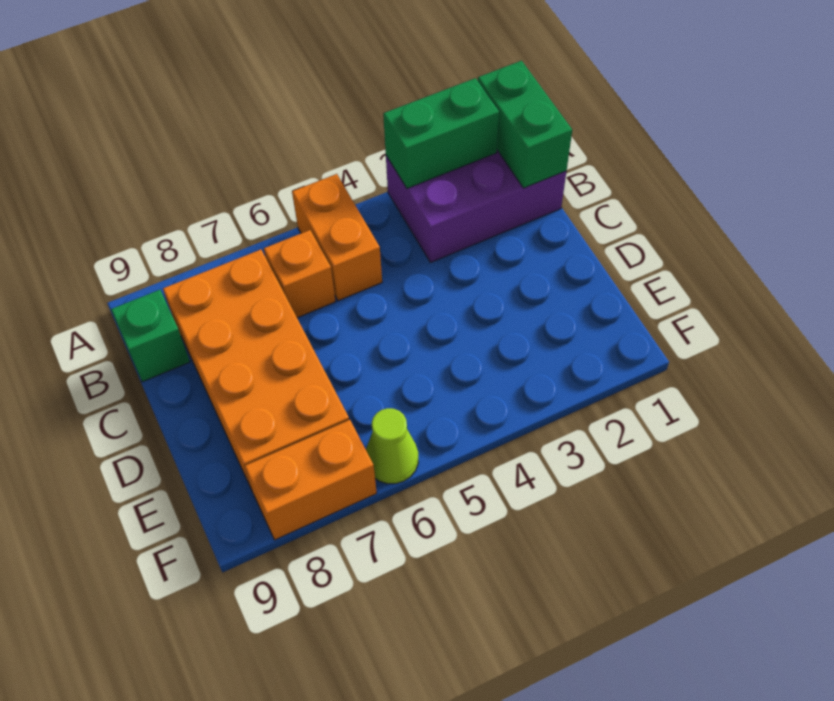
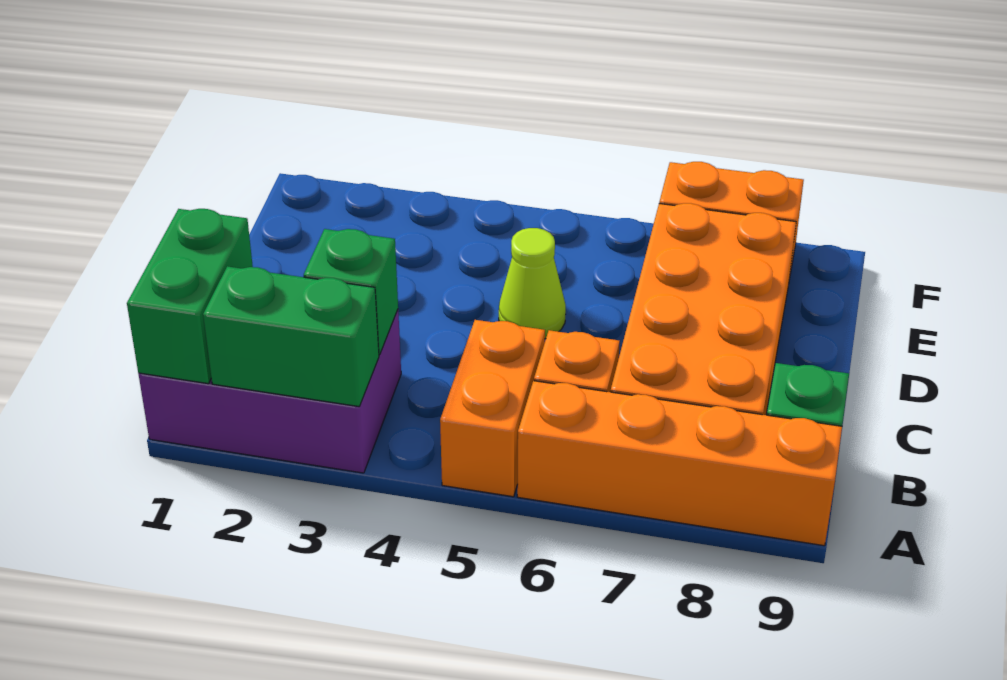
none -> orange brick A6:A9 level 1
none -> green brick B3 level 2
lime cone F6 level 1 -> lime cone D5 level 1

